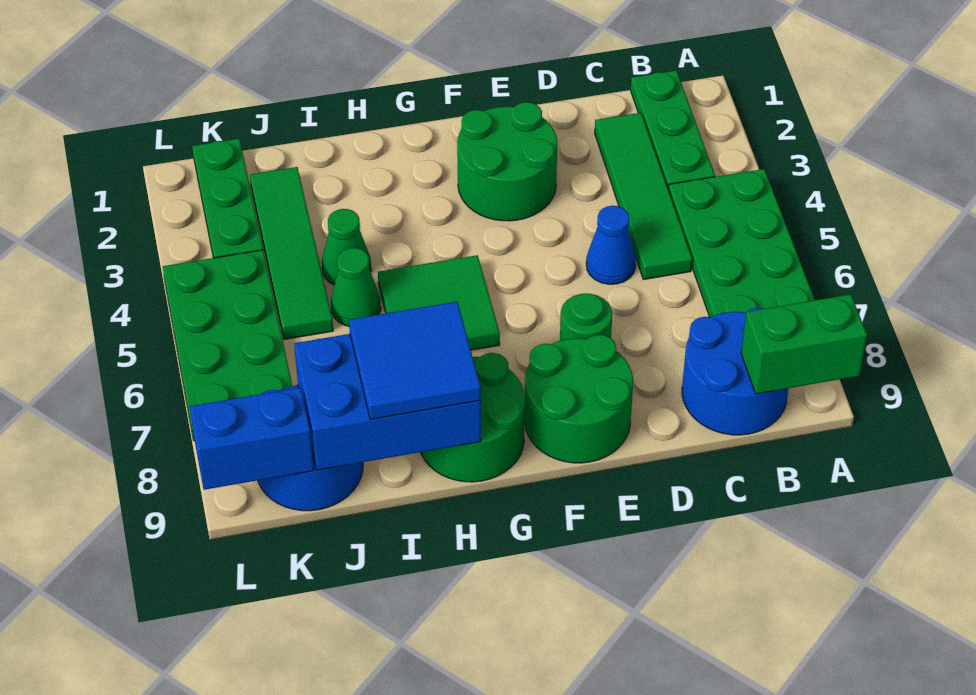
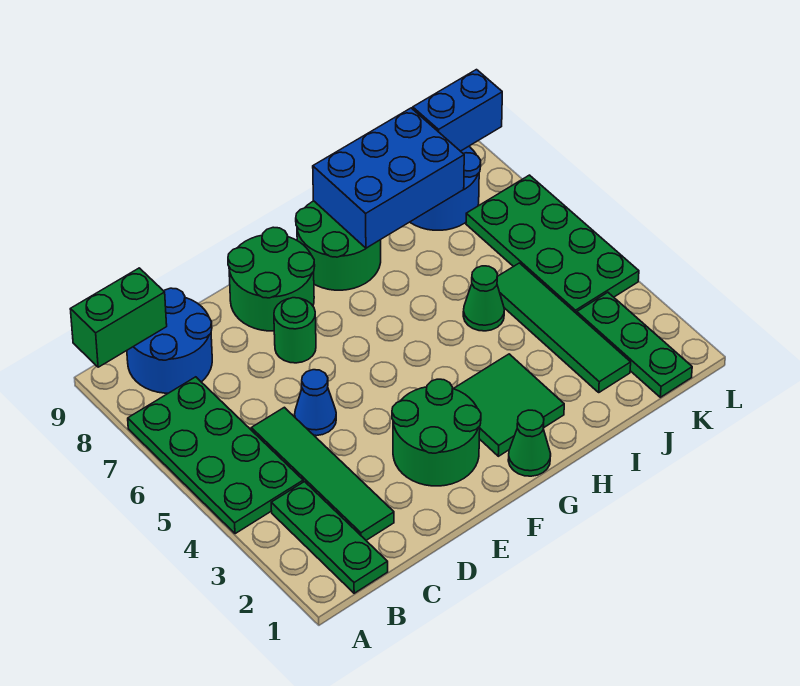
green tile G5:H6 level 1 -> green tile G2:H3 level 1
blue tile H8:I9 level 3 -> none
green cone I4 level 1 -> green cone G1 level 1

